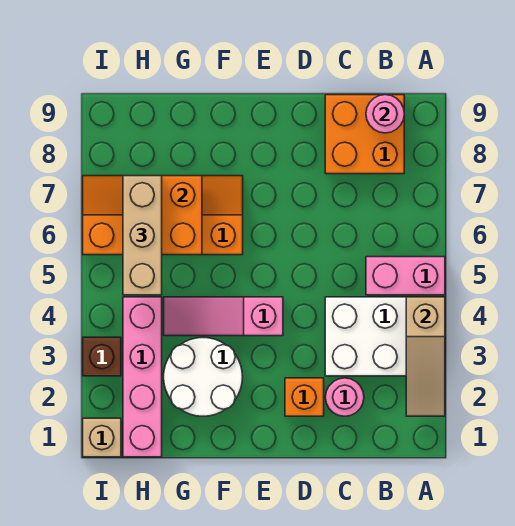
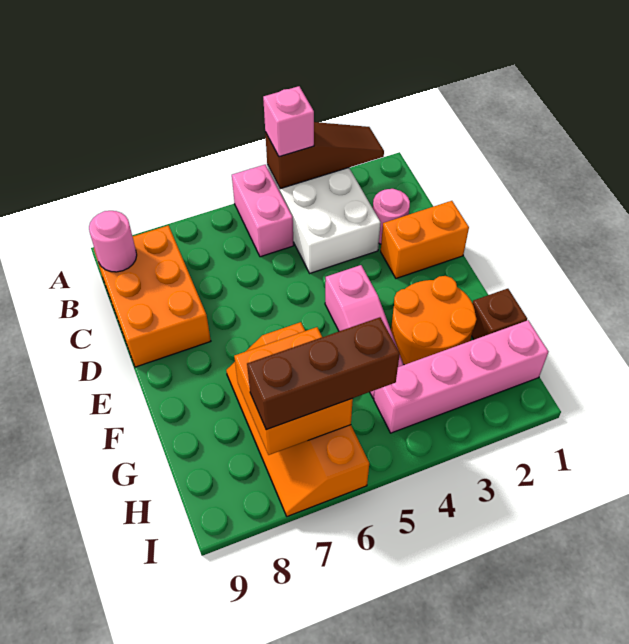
tan slope A2:A4 level 2 top 4 -> brown slope A2:A4 level 2 top 4
none -> pink brick A4 level 3
orange brick B8:C9 level 1 -> orange brick B8:D9 level 1
orange brick D2 level 1 -> orange brick D1:D2 level 1
white round brick F2:G3 level 1 -> orange round brick F2:G3 level 1
tan brick H5:H7 level 3 -> brown brick H5:H7 level 3
tan brick I1 level 1 -> none
brown brick I3 level 1 -> brown brick G1 level 1

